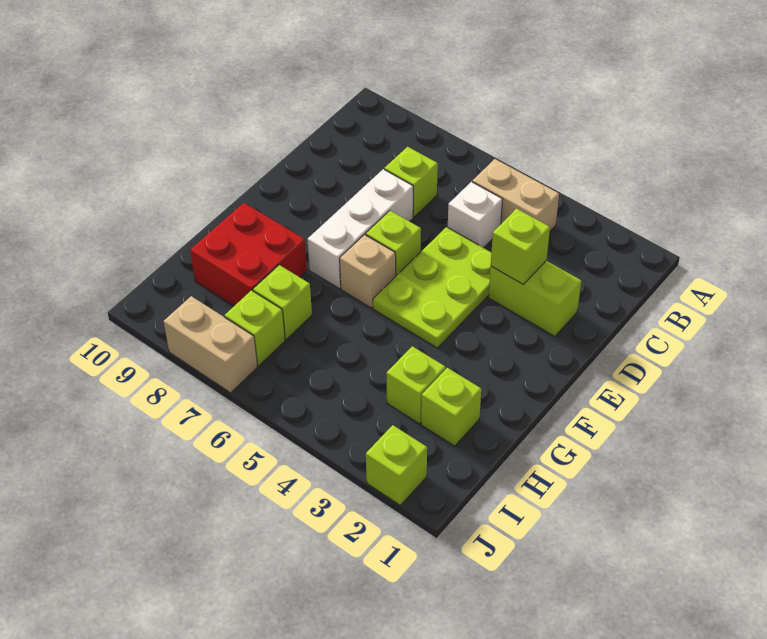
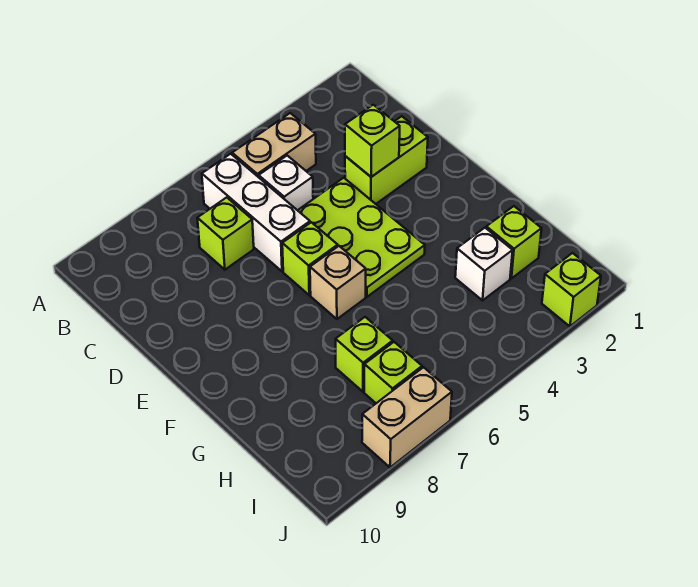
white brick D7:F7 level 1 -> white brick B6:D6 level 1
red brick G8:H9 level 1 -> none
lime brick H3 level 1 -> white brick H3 level 1

